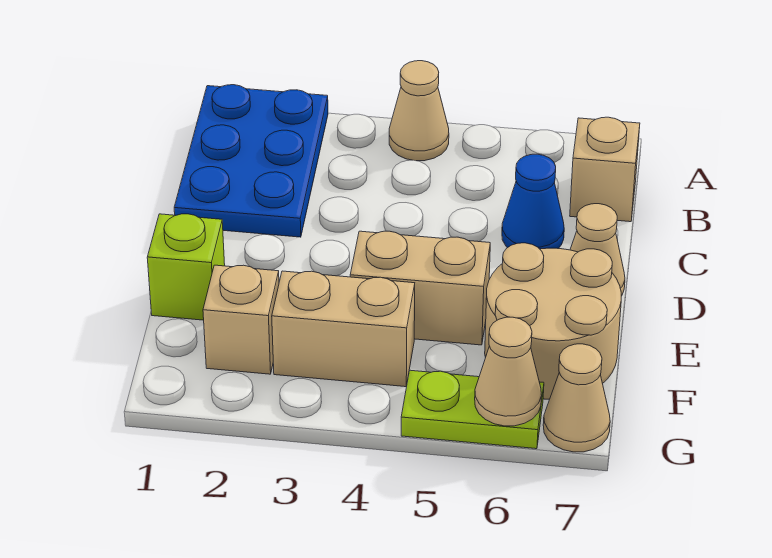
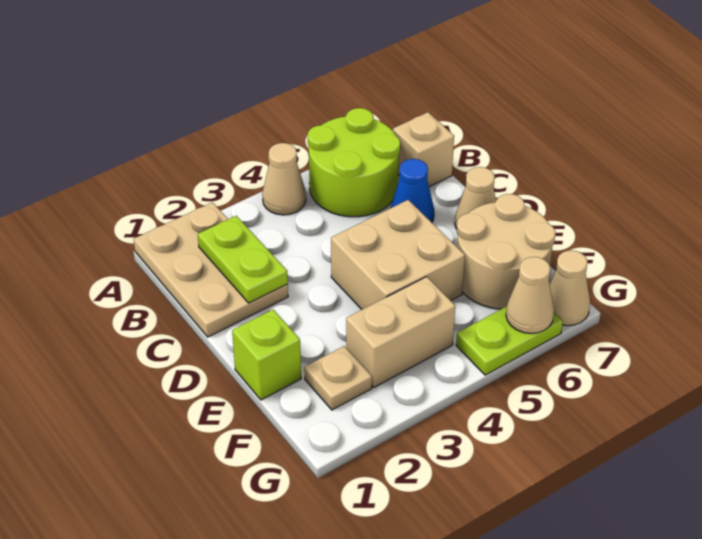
blue plate A1:C2 level 1 -> tan plate A1:C2 level 1
none -> lime round brick A5:B6 level 1
none -> lime plate B2:C2 level 2
tan brick E4:E5 level 1 -> tan brick D4:E5 level 1
tan brick F2 level 1 -> tan plate F2 level 1

